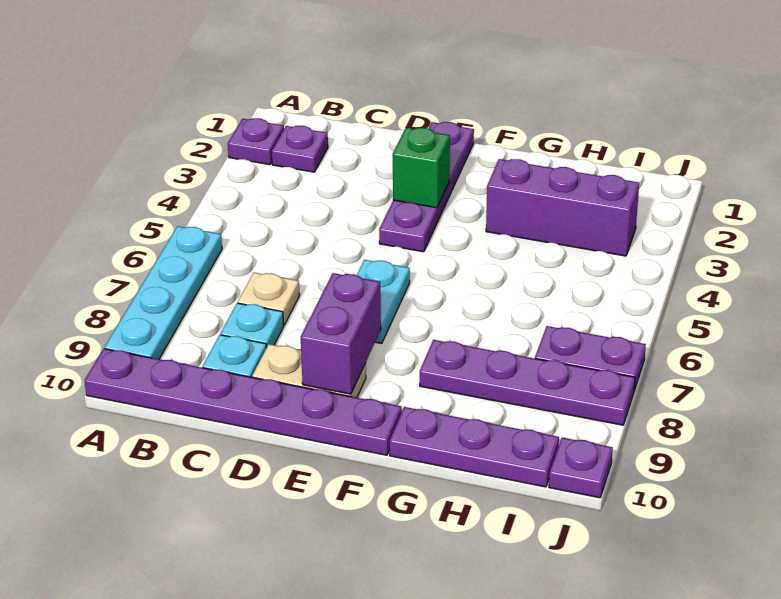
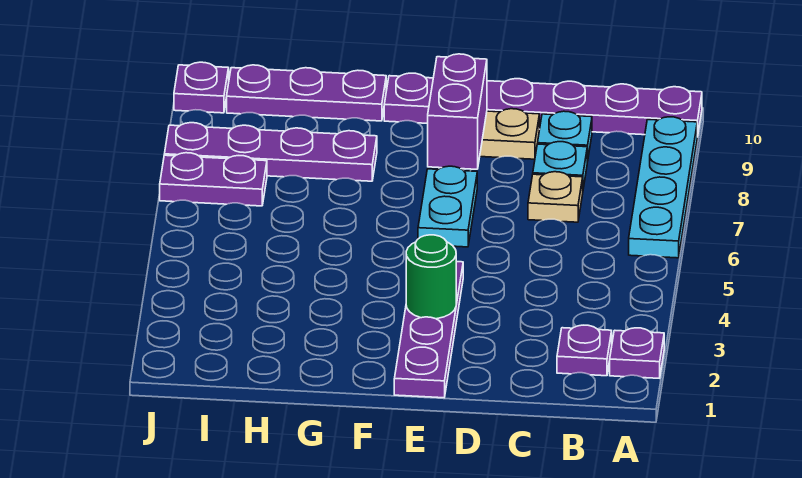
green brick E3 level 2 -> green round brick E3 level 2
purple brick G3:I3 level 1 -> none

